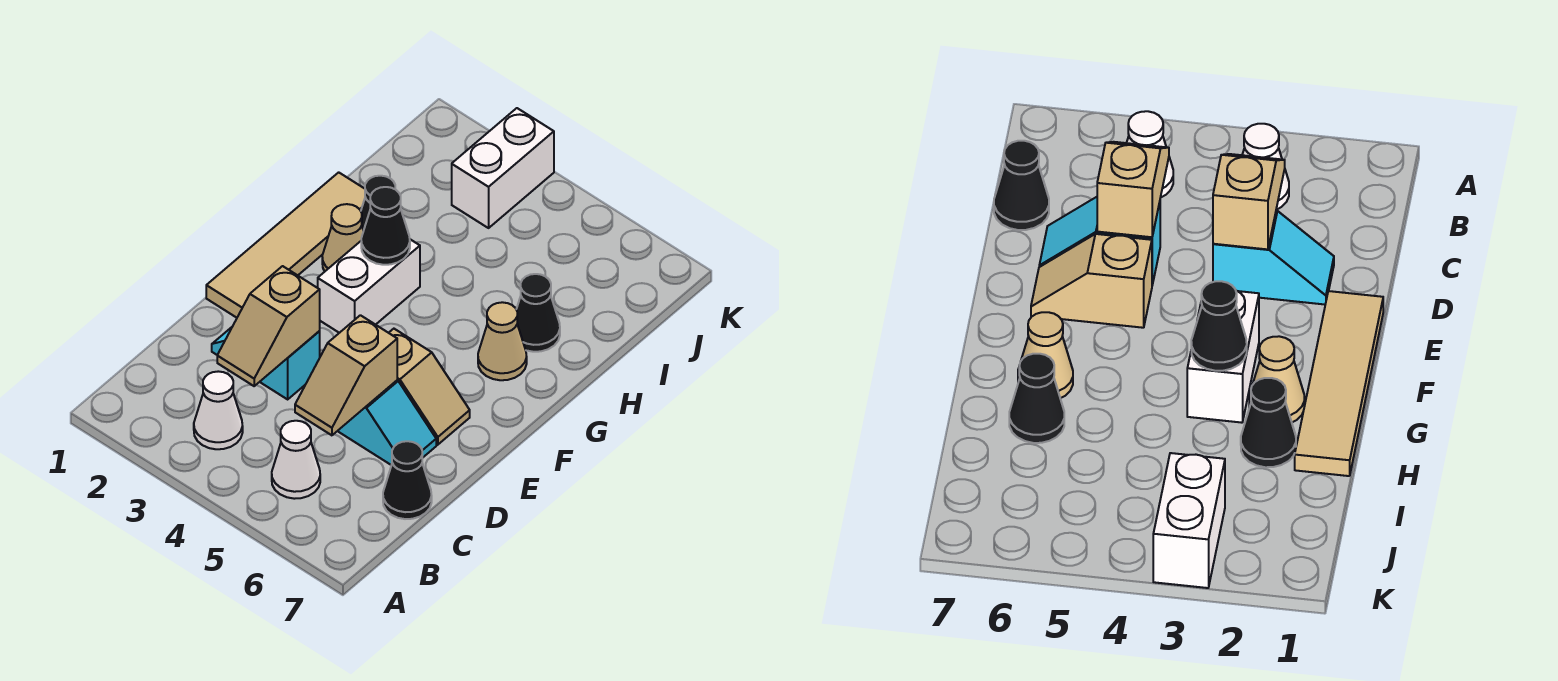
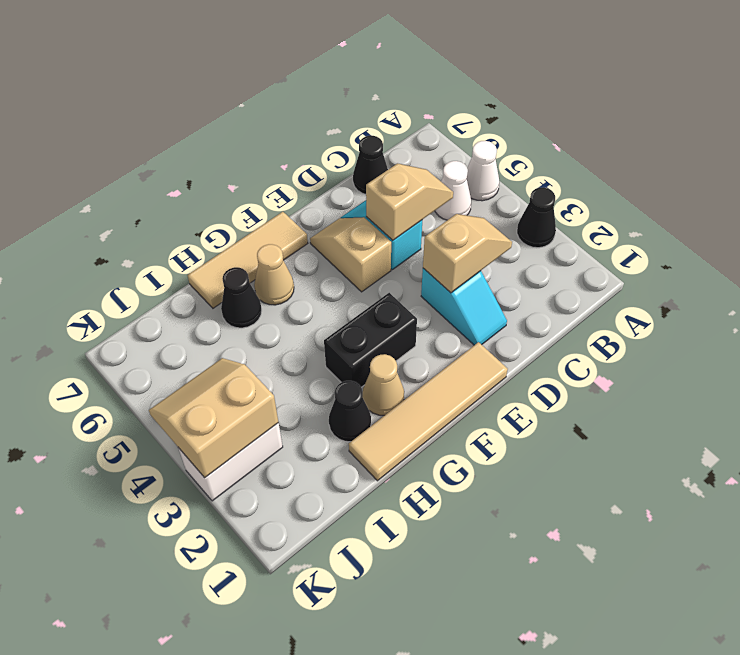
white cone B3 level 1 -> white cone A5 level 1
white brick F3:G3 level 1 -> black brick F3:G3 level 1
none -> tan tile F7:H7 level 1
black cone G3 level 2 -> black cone A3 level 1
none -> tan slope J3:K4 level 2 top 3

